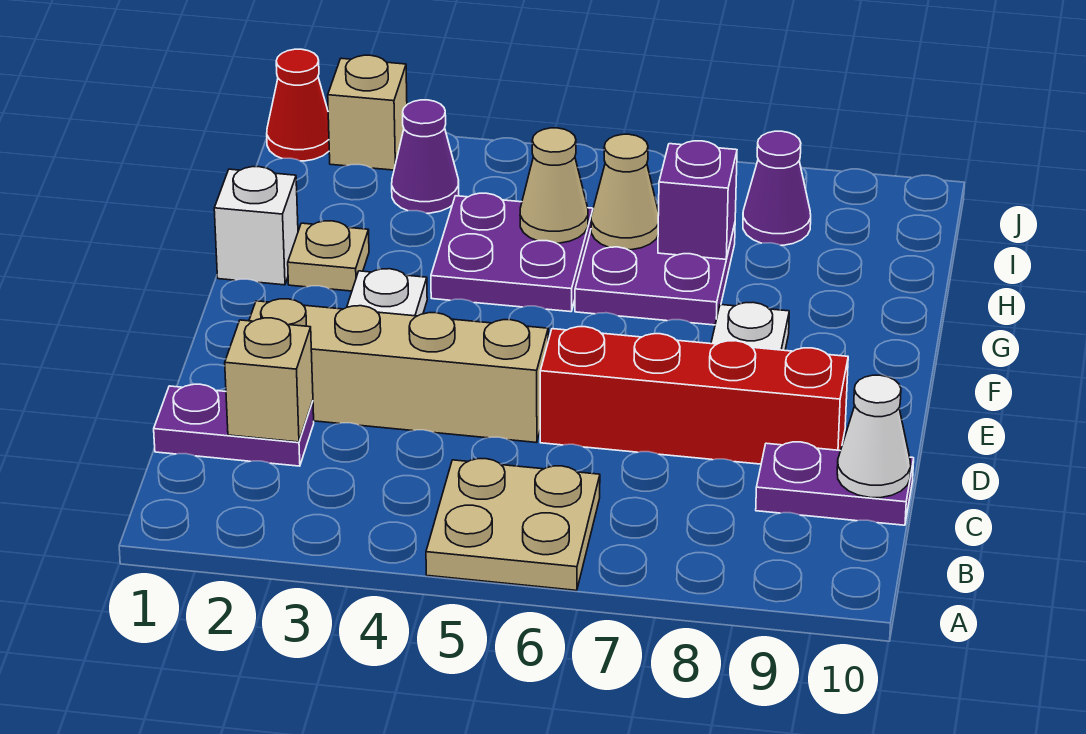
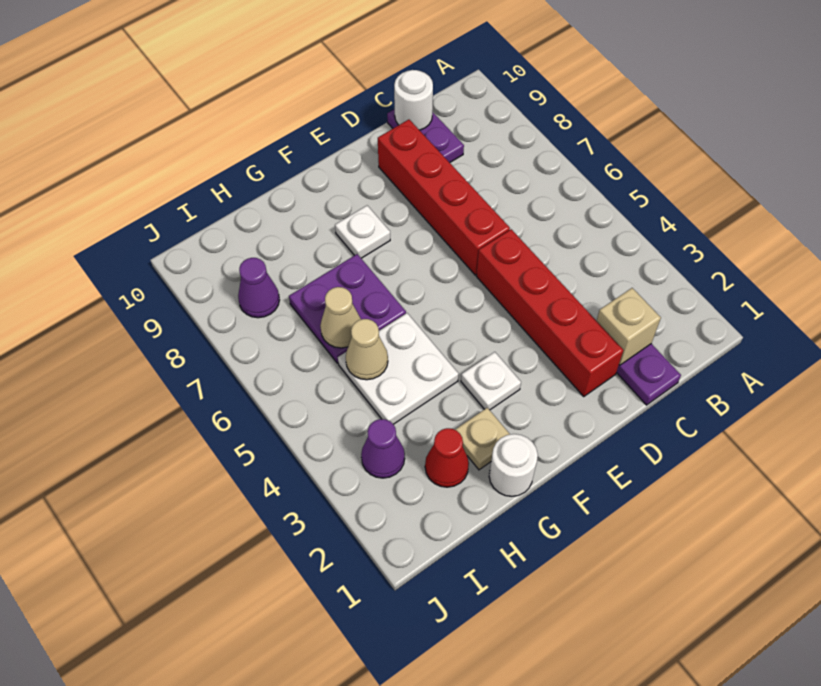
tan plate A5:B6 level 1 -> none
white cone C10 level 2 -> white round brick C10 level 2
tan brick D2:D5 level 1 -> red brick D2:D5 level 1
white brick G1 level 1 -> white round brick G1 level 1
purple plate G4:H5 level 1 -> white plate G4:H5 level 1
purple brick H7 level 2 -> none
red cone J1 level 1 -> red cone H2 level 1
tan brick J2 level 1 -> none

